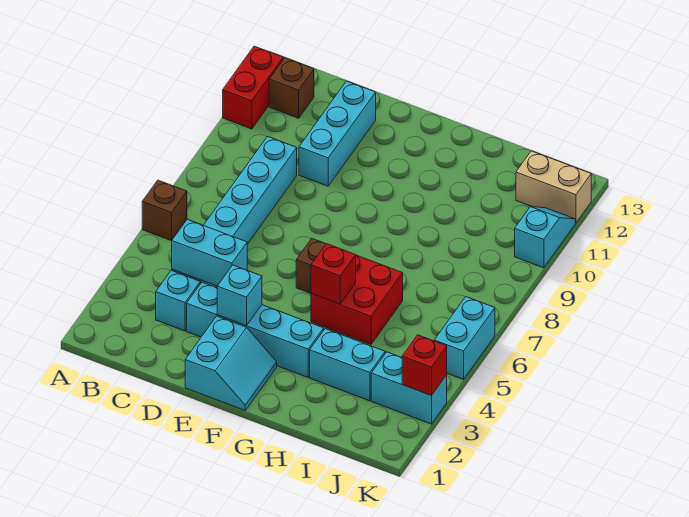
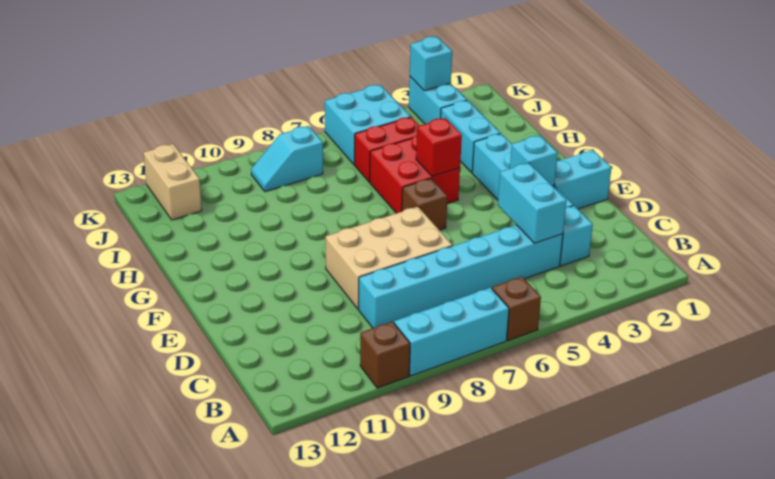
red brick A11:A12 level 1 -> red brick I5:I6 level 1
brown brick B12 level 1 -> brown brick A10 level 1
none -> tan brick D7:E9 level 1
cyan brick D10:D12 level 1 -> cyan brick A7:A9 level 1
red brick K3 level 2 -> cyan brick K3 level 2
cyan brick K5:K6 level 1 -> cyan brick J5:K6 level 1
cyan slope K10:K11 level 1 top 10 -> cyan slope J8:J9 level 1 top 8

